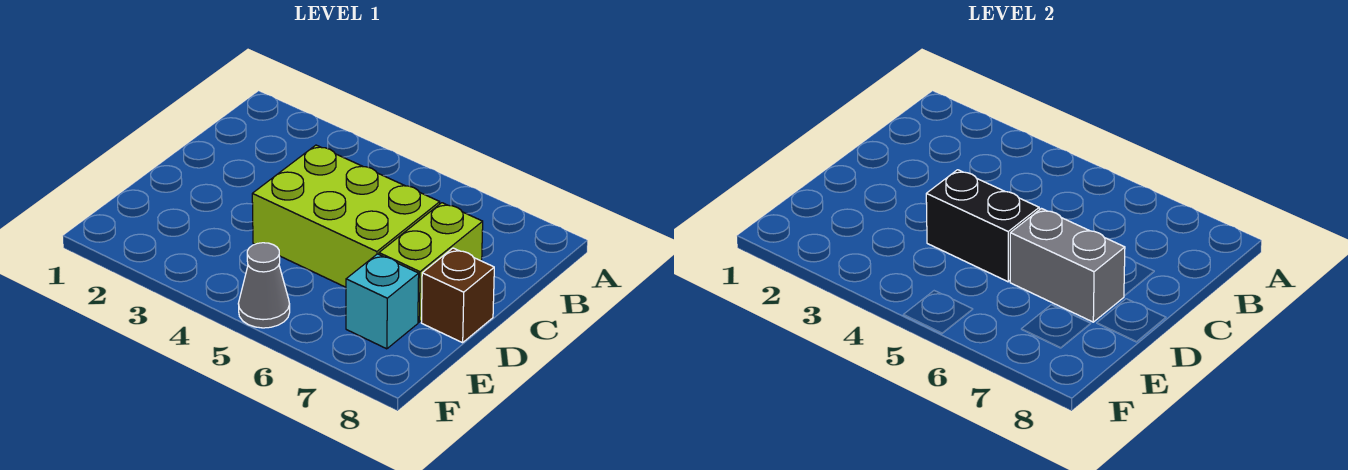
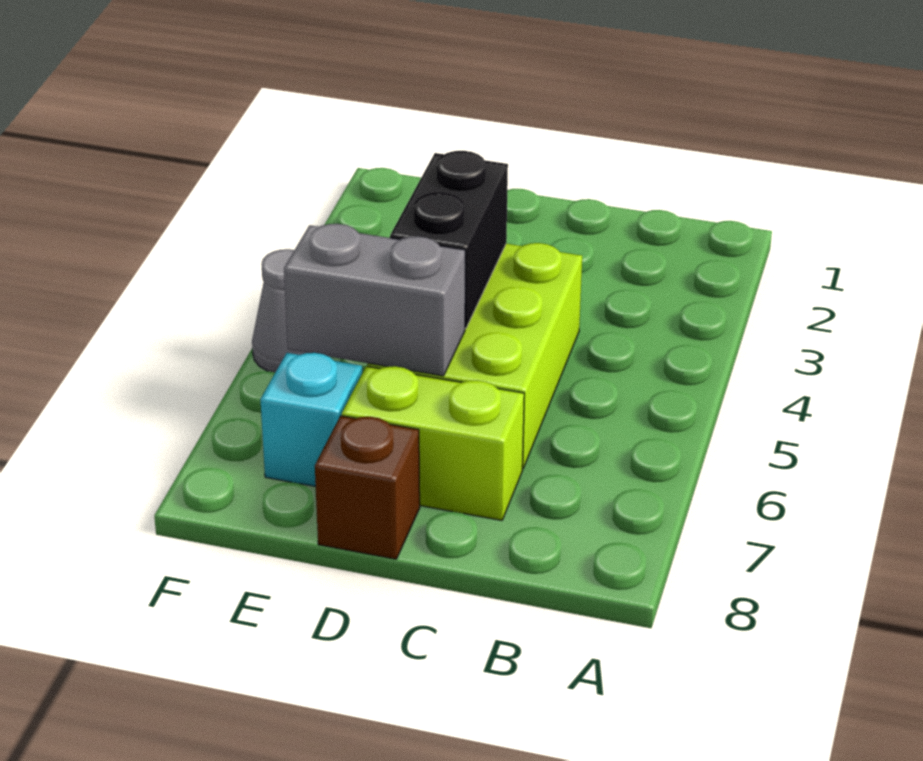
grey brick D6:D7 level 2 -> grey brick D6:E6 level 2

